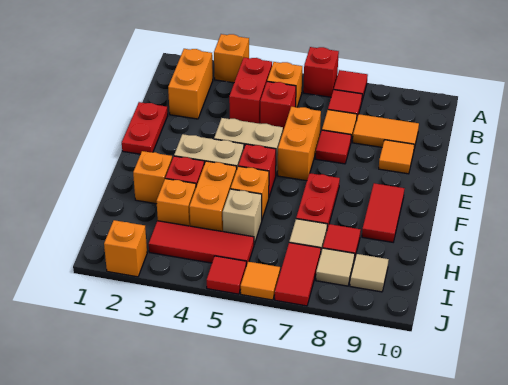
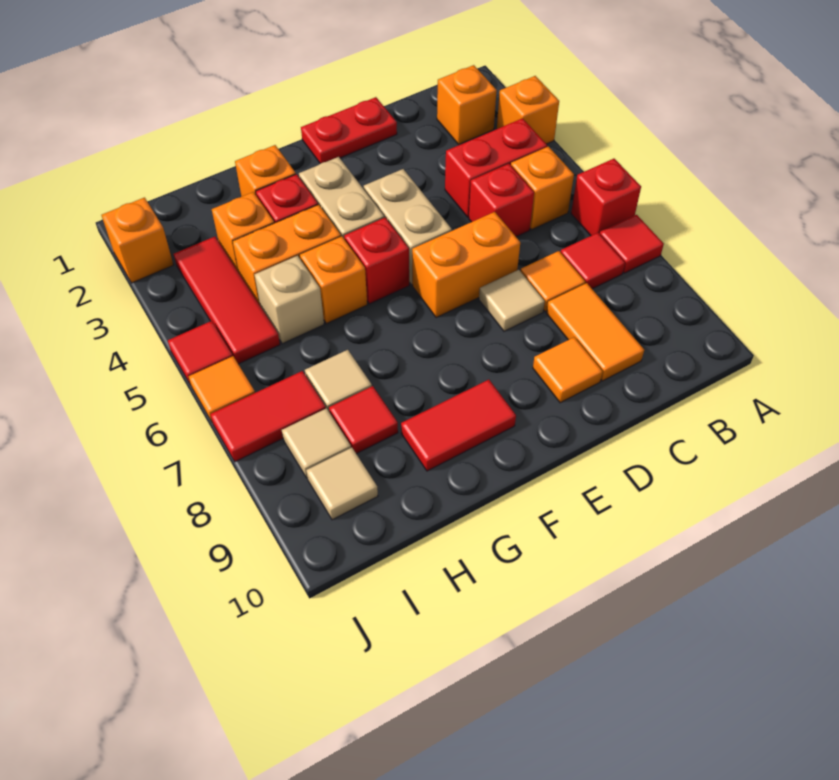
orange brick B2:C2 level 1 -> orange brick B2 level 1
red tile D7 level 1 -> tan tile D7 level 1
red plate F7:G7 level 1 -> none

